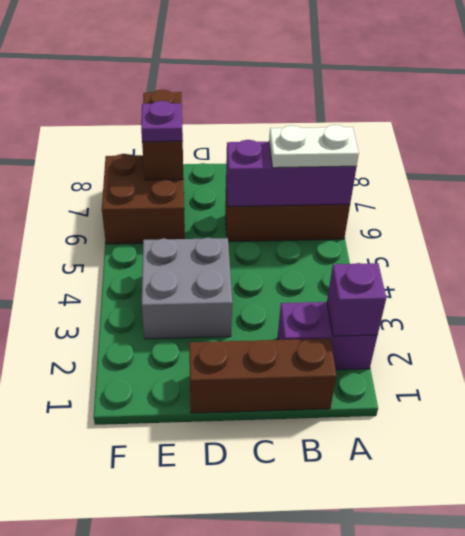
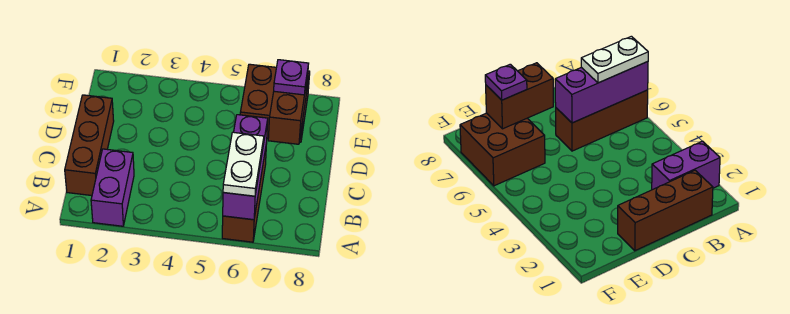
purple brick A2 level 2 -> none
grey brick D3:E4 level 1 -> none
brown brick E7:E8 level 2 -> brown brick D7:E7 level 2

